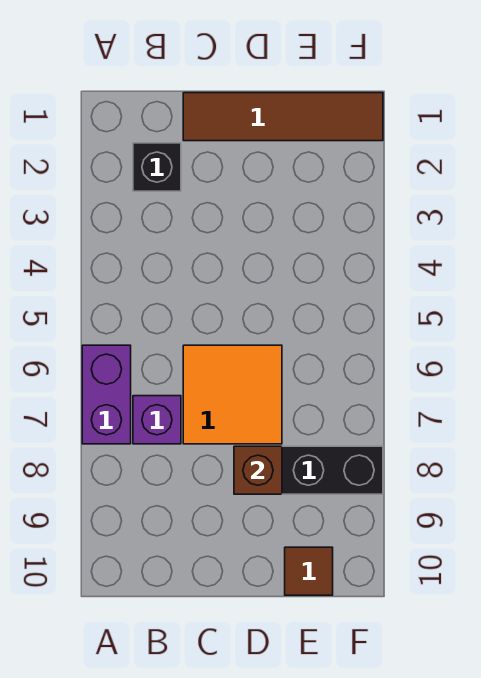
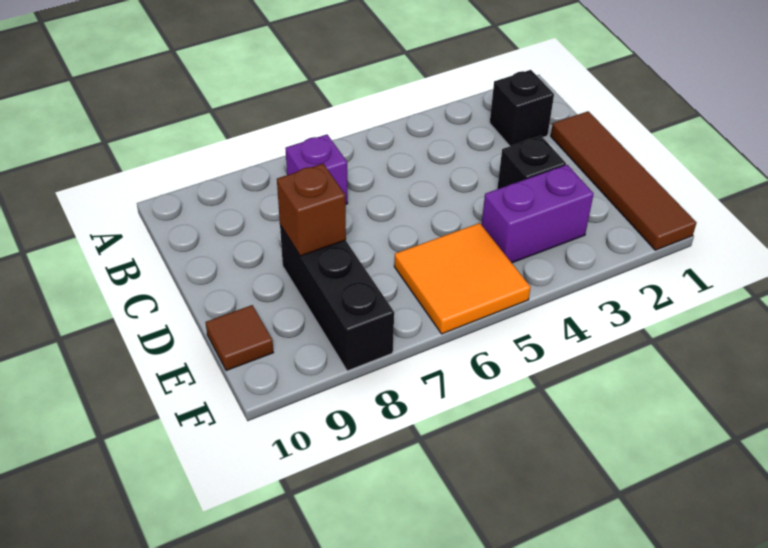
purple brick A6:A7 level 1 -> purple brick E3:E4 level 1
orange tile C6:D7 level 1 -> orange tile E5:F6 level 1
none -> black brick D3 level 1

